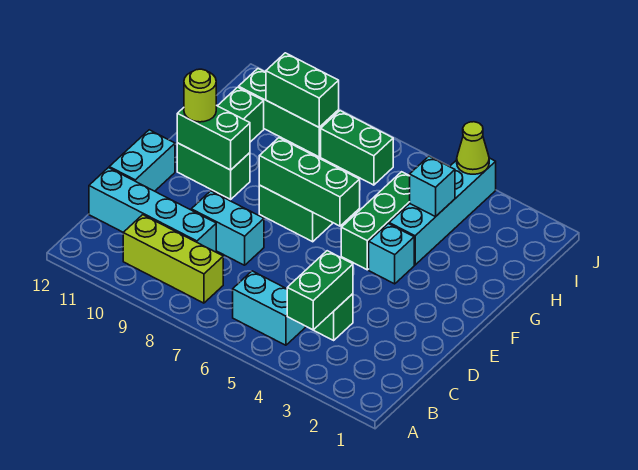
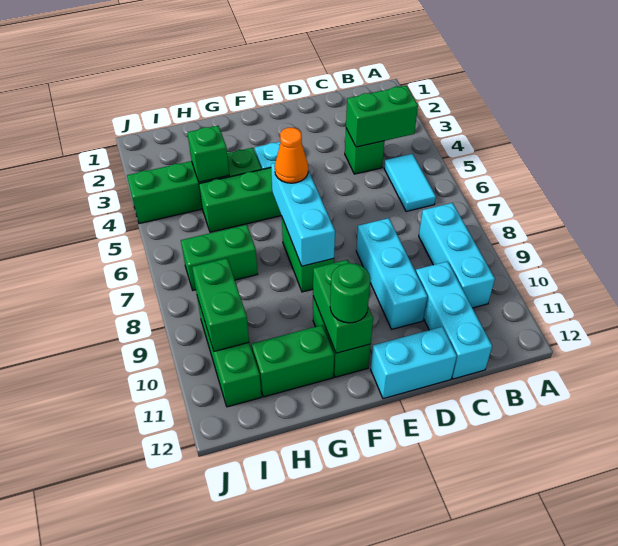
cyan brick B5:B6 level 1 -> cyan tile B5:B6 level 1
lime brick B8:B10 level 1 -> cyan brick B8:B10 level 1
cyan brick C9:C12 level 1 -> cyan brick C10:C12 level 1
cyan brick D8:D9 level 1 -> cyan brick D8:D10 level 1
green brick F6:F8 level 2 -> cyan brick F6:F8 level 2
none -> orange cone F6 level 3
lime round brick F11 level 3 -> green round brick F11 level 3
cyan brick G4:J4 level 1 -> green brick G4:J4 level 1
cyan brick H4 level 2 -> green brick H4 level 2
green brick I7:I8 level 1 -> green brick H7:I7 level 1
lime cone J4 level 2 -> none

